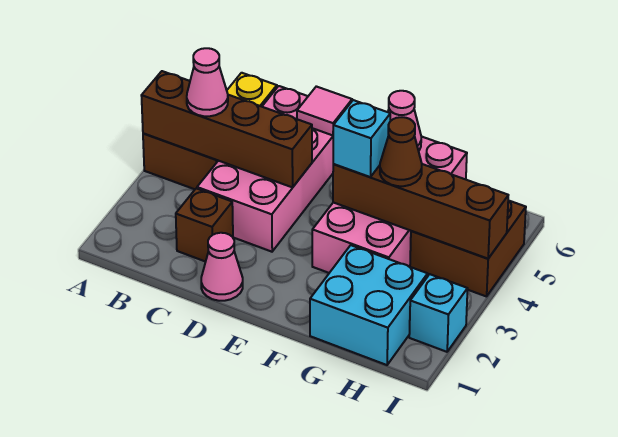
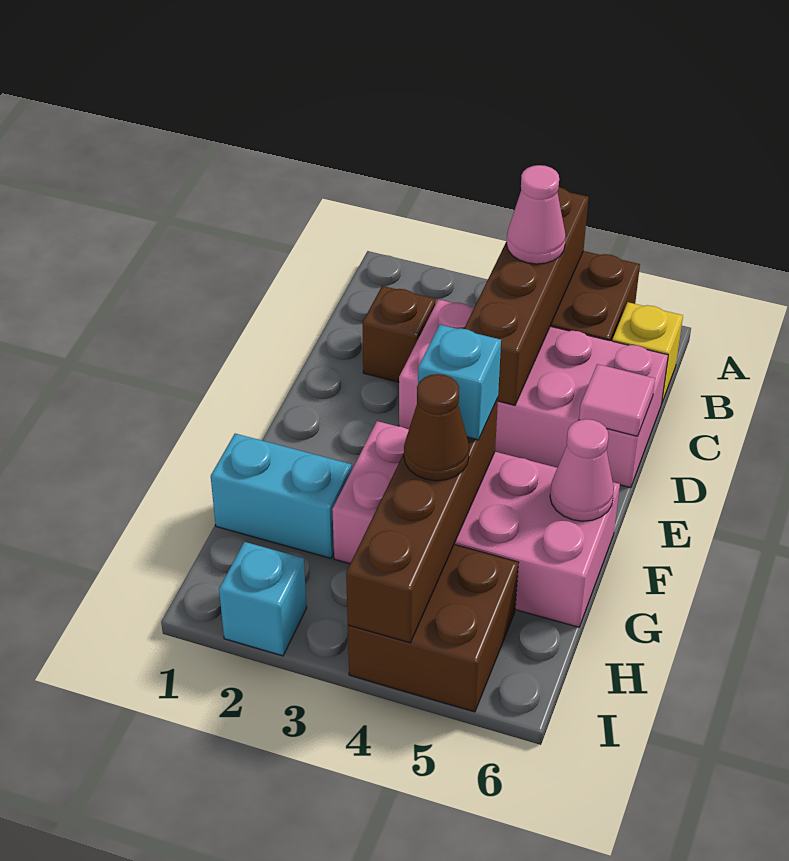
pink cone D1 level 1 -> none
cyan brick G1:H2 level 1 -> cyan brick G1:G2 level 1

